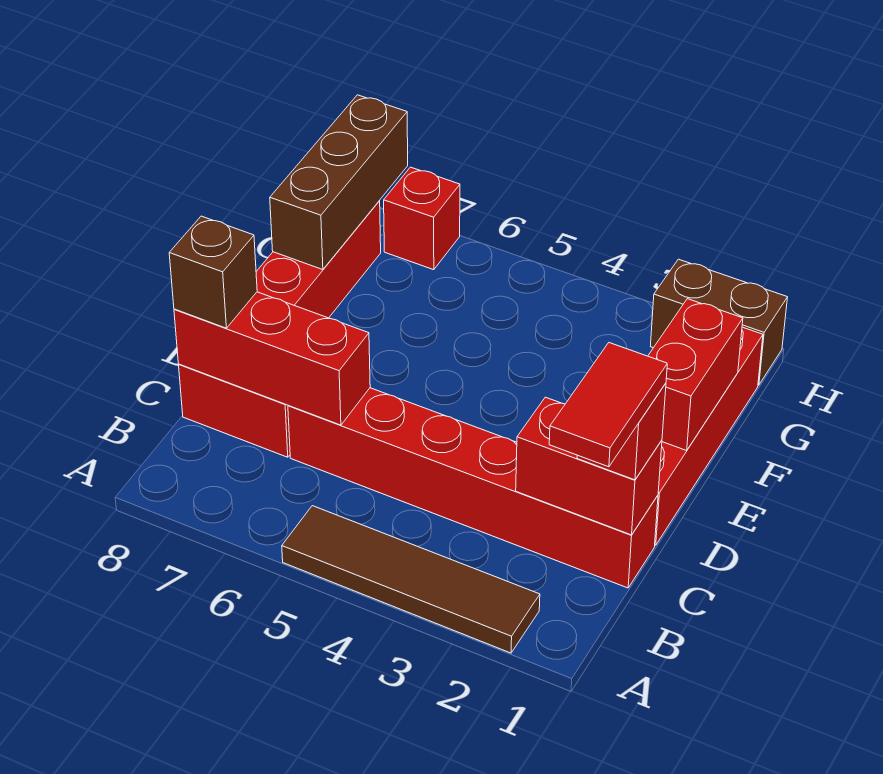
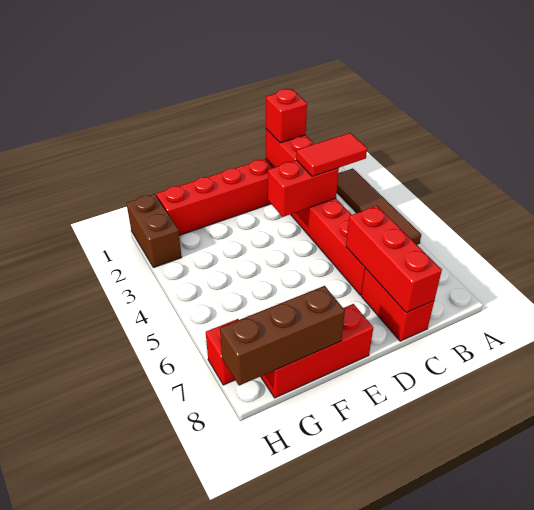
red tile B1:C1 level 4 -> red tile B3:C3 level 3
brown brick C8 level 3 -> none
red brick E1:F1 level 2 -> red brick C3:D3 level 2

